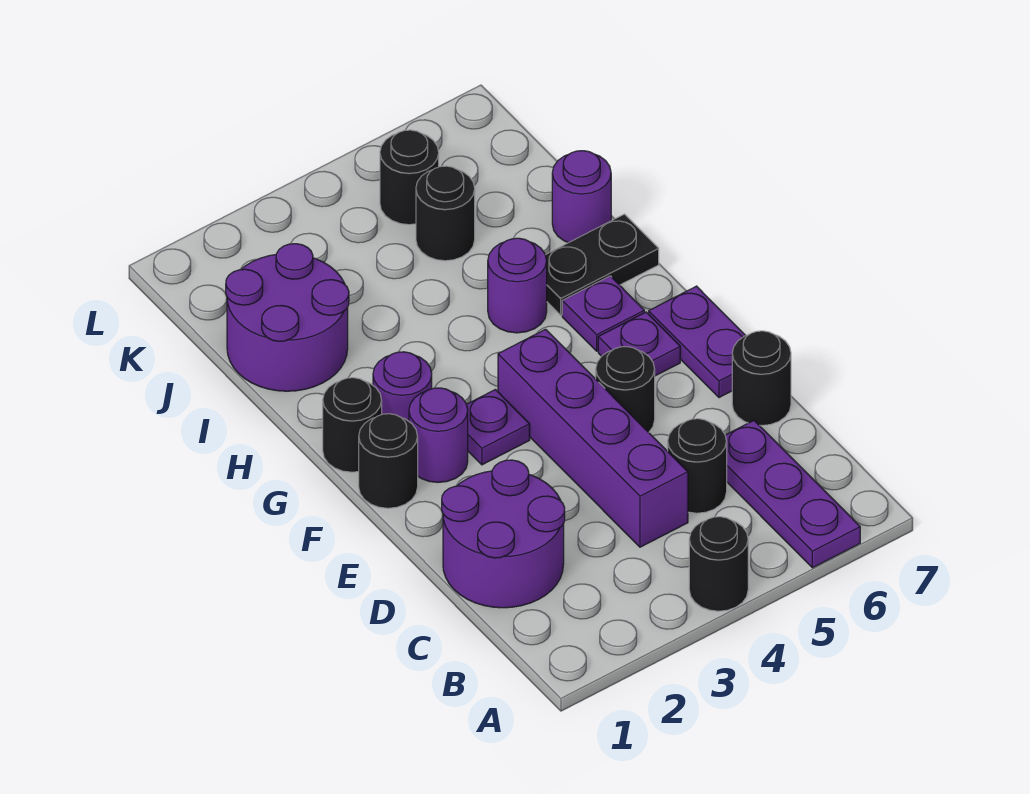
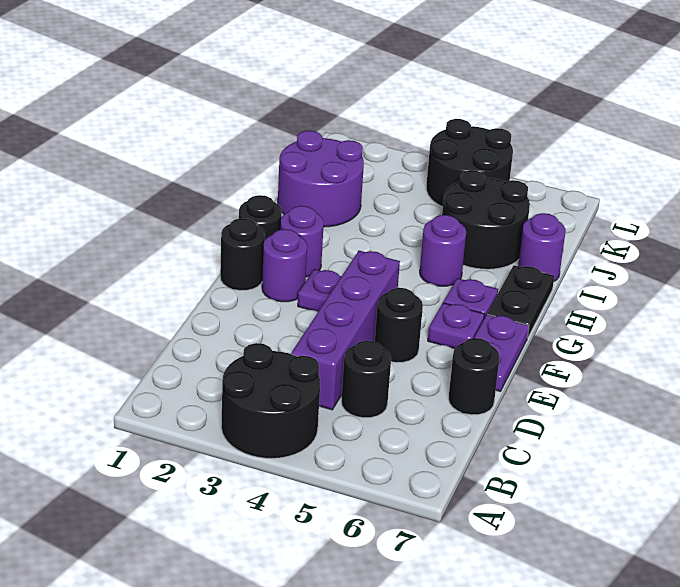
black round brick A4 level 1 -> black round brick A3:B4 level 1
purple plate A6:C6 level 1 -> none
purple round brick C1:D2 level 1 -> none
black plate H6:H7 level 1 -> black plate G7:H7 level 1
black round brick J5 level 1 -> black round brick I5:J6 level 1
black round brick K5 level 1 -> black round brick K4:L5 level 1

